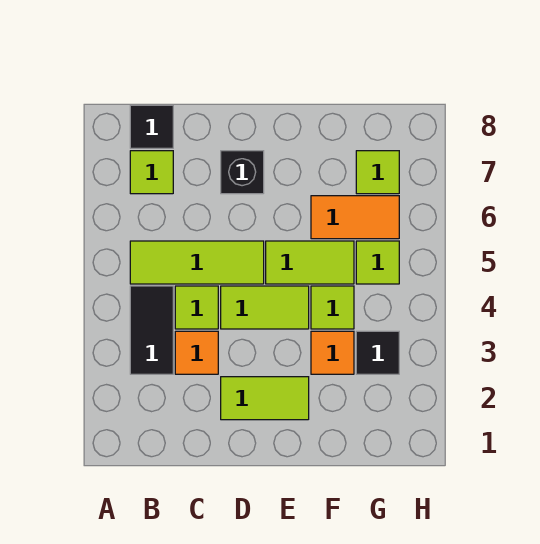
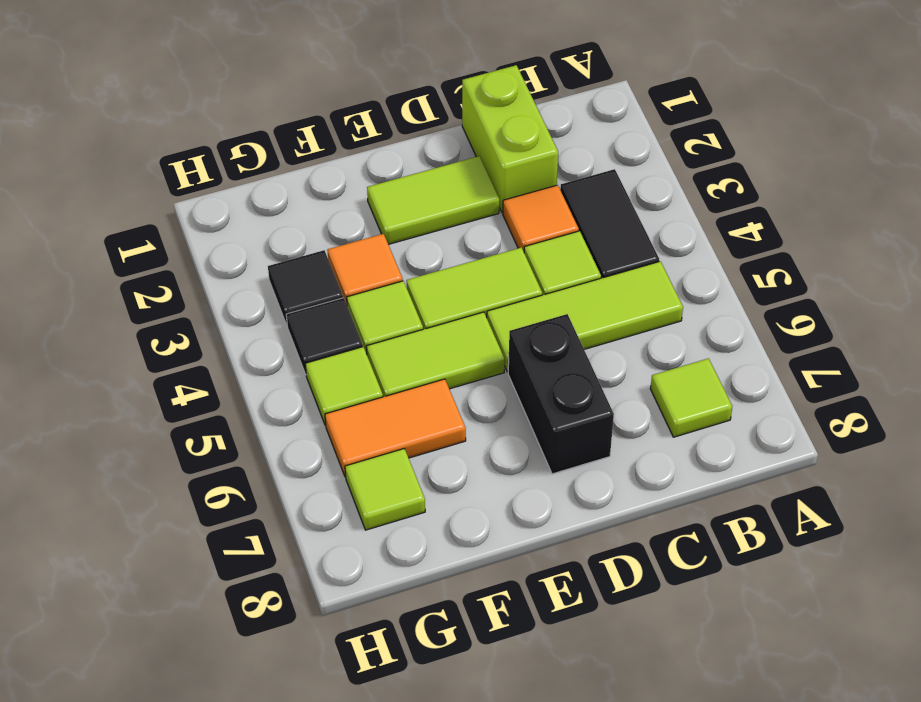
black tile B8 level 1 -> black tile G4 level 1
none -> lime brick C1:C2 level 1
black brick D7 level 1 -> black brick D6:D7 level 1

